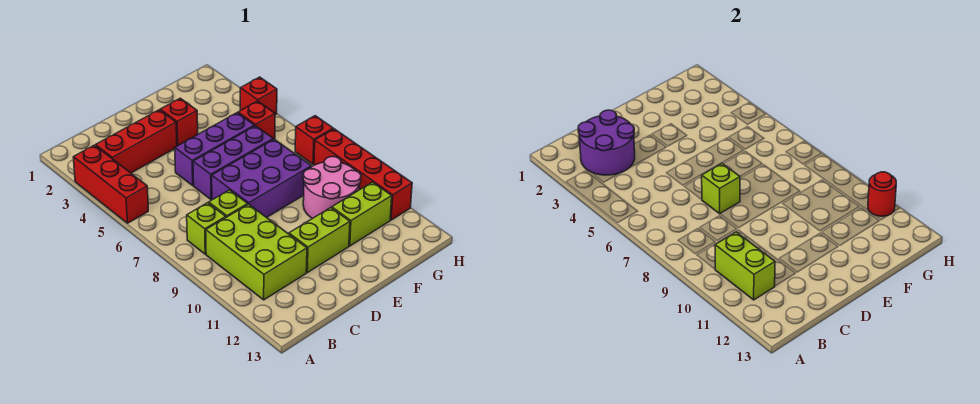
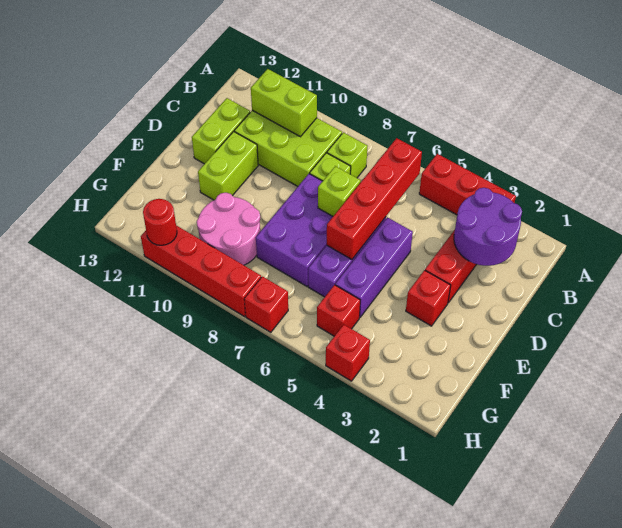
none -> red brick B6:E6 level 2
lime brick F11:G11 level 1 -> lime brick C12:D12 level 1

